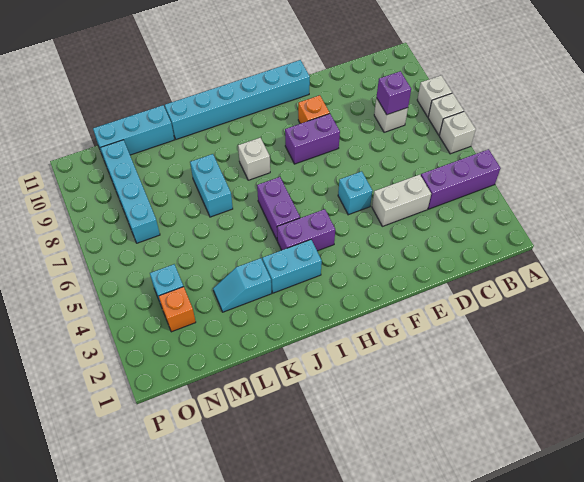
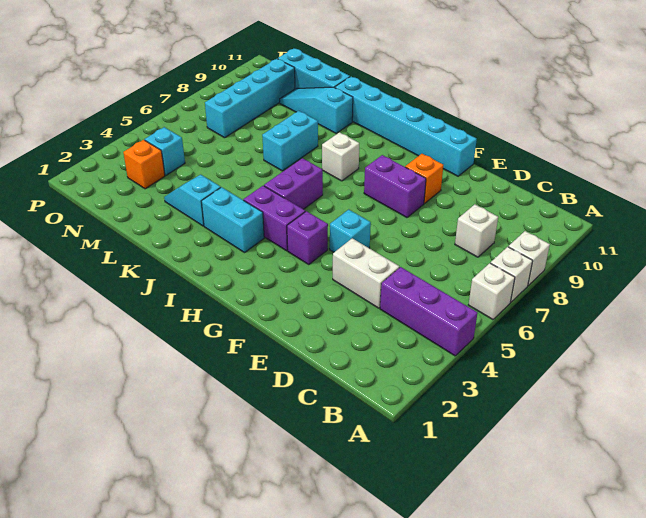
purple brick C8 level 2 -> purple brick G4 level 1
none -> cyan slope K10:M10 level 1 top K

